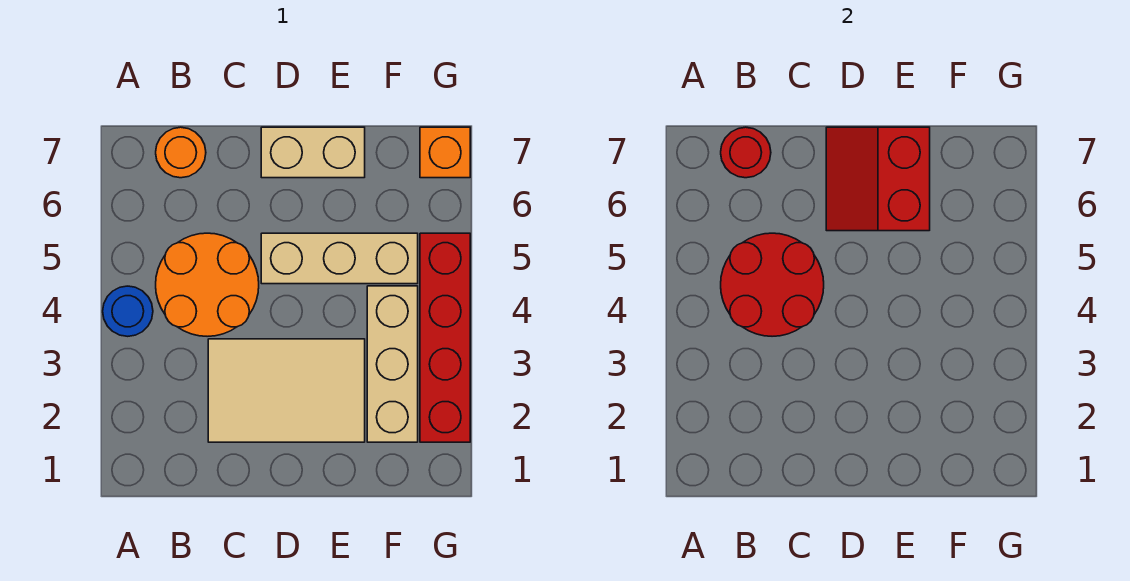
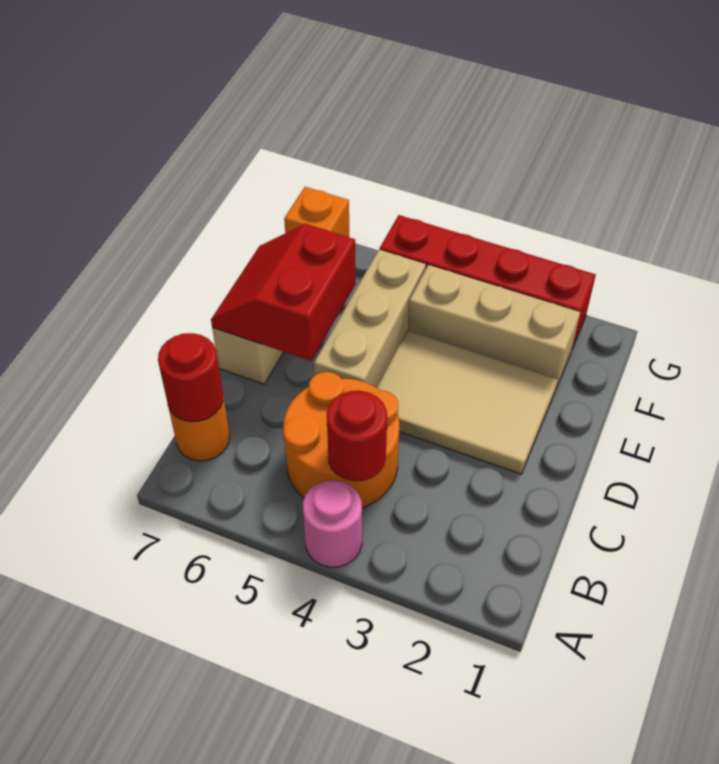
blue round brick A4 level 1 -> pink round brick A4 level 1
red round brick B4:C5 level 2 -> red round brick B4 level 2
tan tile C2:E3 level 1 -> tan tile D2:E4 level 1
red slope D6:E7 level 2 top E -> red slope D6:E7 level 2 top 6

